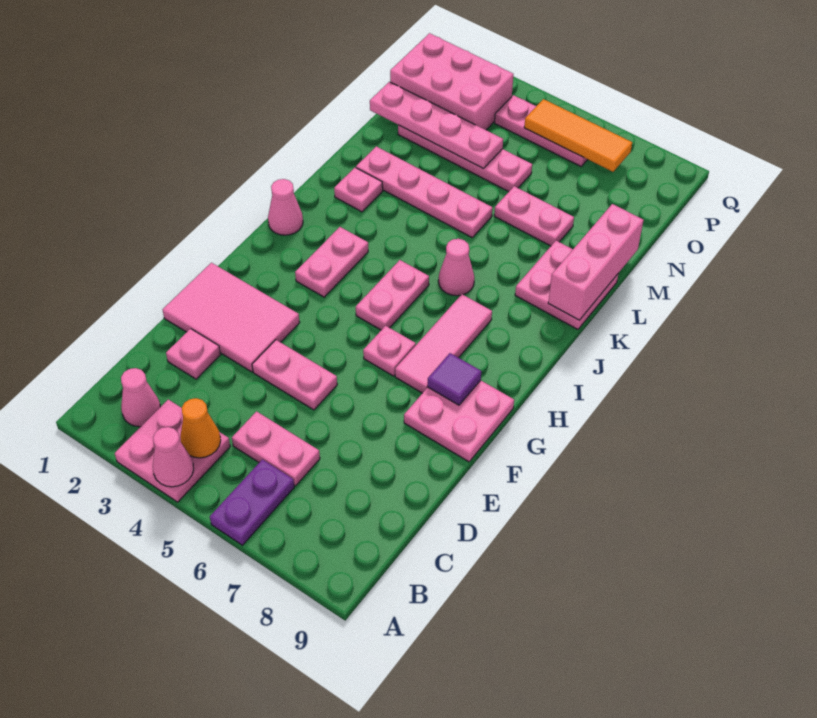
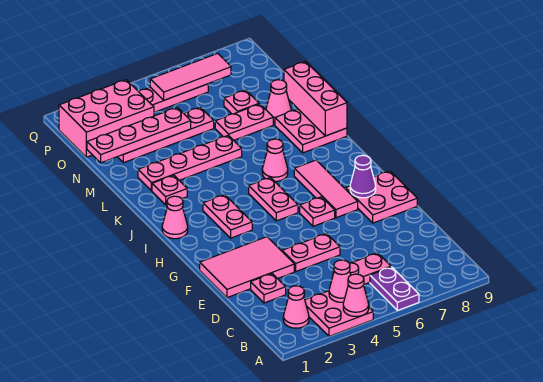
orange cone B4 level 2 -> pink cone B4 level 2
purple tile G8 level 2 -> purple cone G8 level 2
none -> pink cone M8 level 1
none -> pink plate N7 level 1
orange tile P5:P7 level 2 -> pink tile P5:P7 level 2

